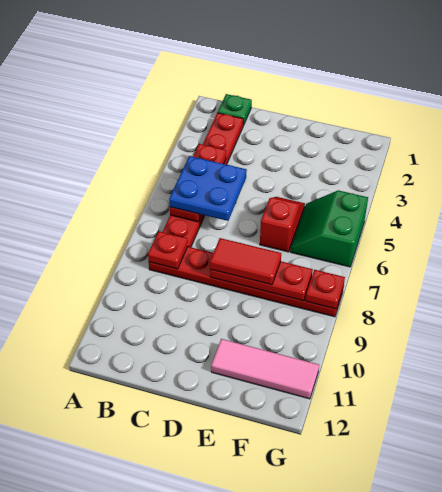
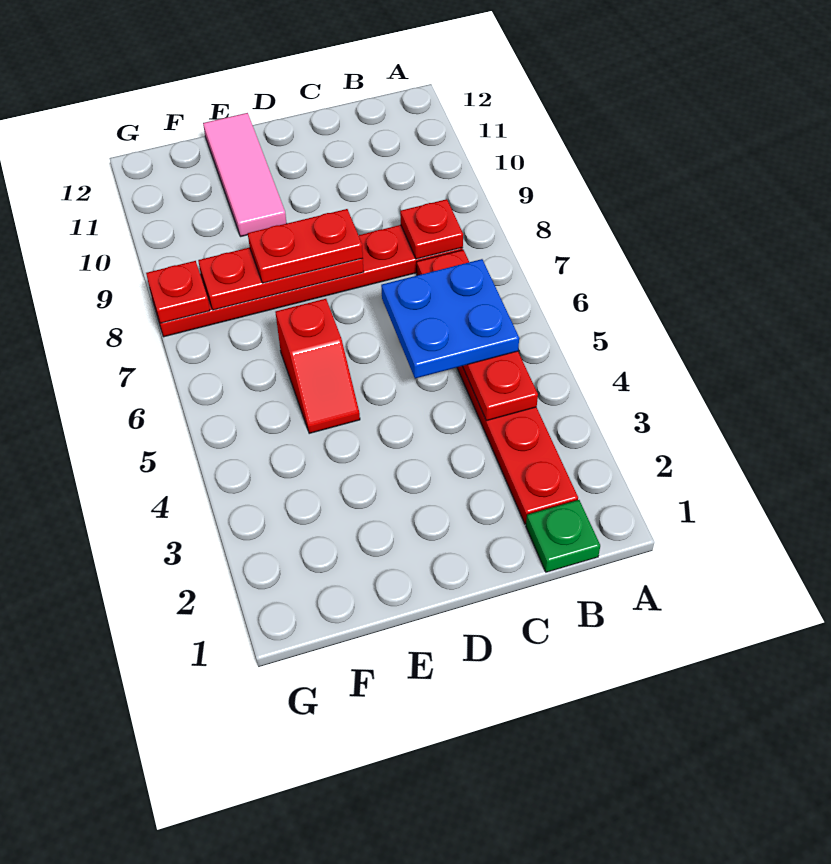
red tile D8:E8 level 3 -> red plate D8:E8 level 3
pink tile E11:G11 level 1 -> pink tile E10:E12 level 1
green slope F5:G6 level 1 top G -> none

